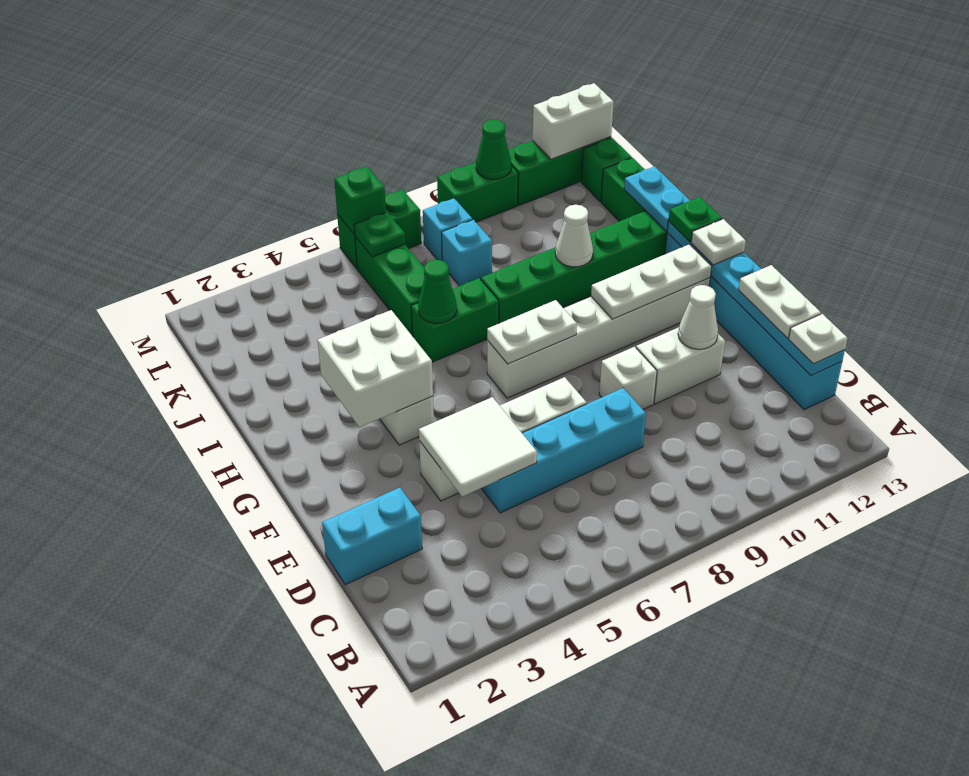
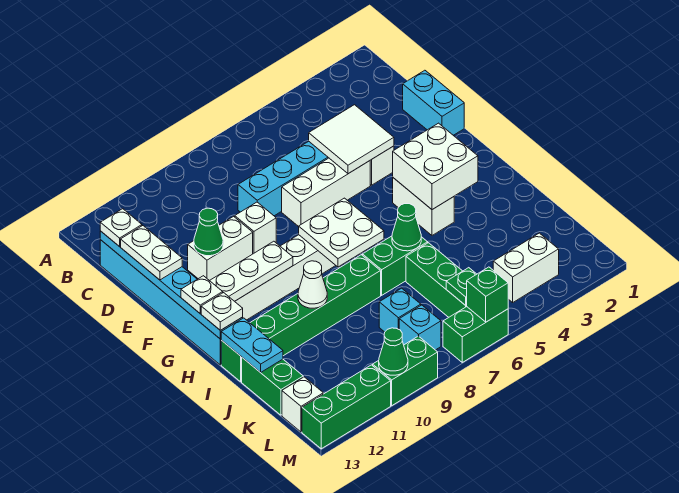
cyan brick D1:D2 level 1 -> cyan brick D1:E1 level 1
white cone E11 level 2 -> green cone E11 level 2
white plate G7:G8 level 2 -> white plate G7:H8 level 2
green plate H13 level 3 -> white plate H13 level 3
green brick L13 level 1 -> white brick L13 level 1
white brick M12:M13 level 2 -> white brick L3:L4 level 1

